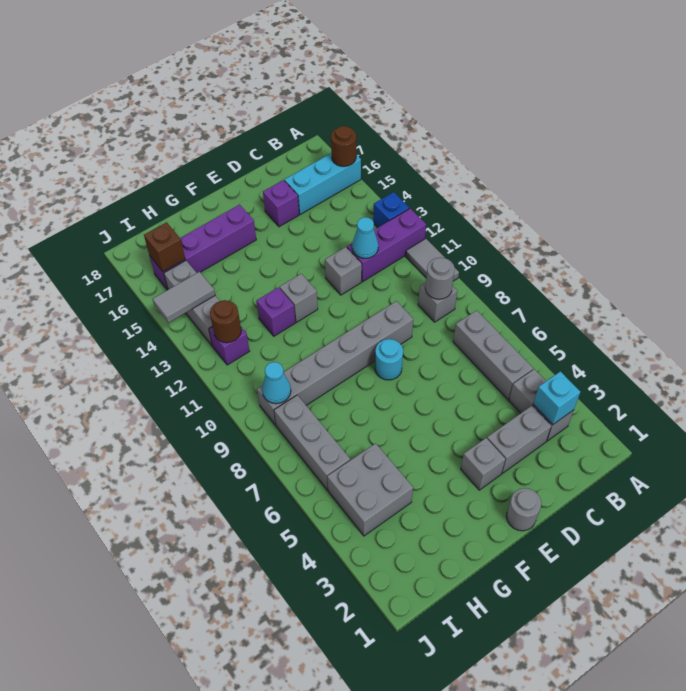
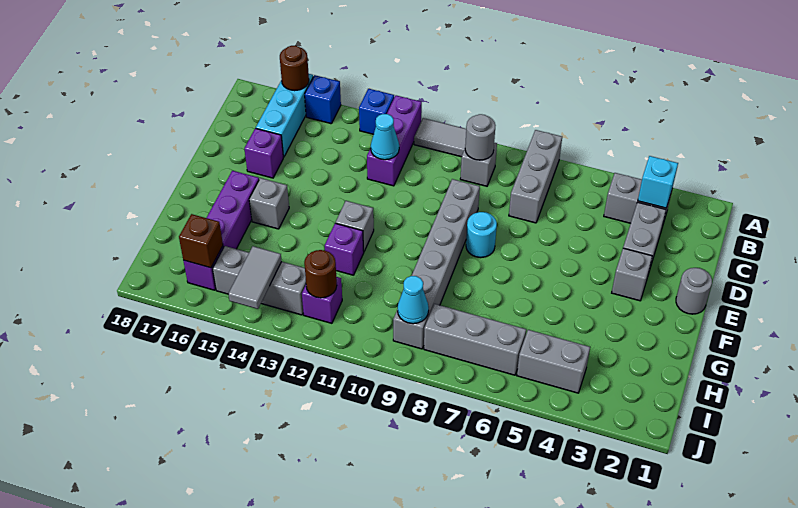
none -> blue brick A15 level 1
grey brick B5:B7 level 1 -> grey brick A7:C7 level 1
grey brick D12 level 1 -> grey brick F15 level 1
grey brick H4:I5 level 1 -> grey brick I4:I5 level 1

